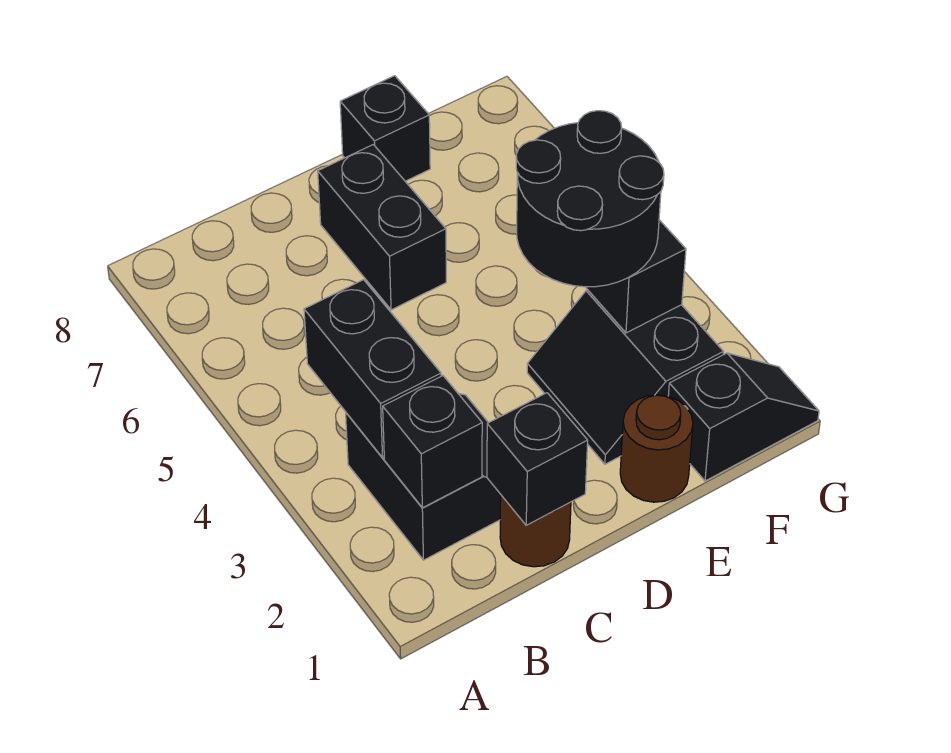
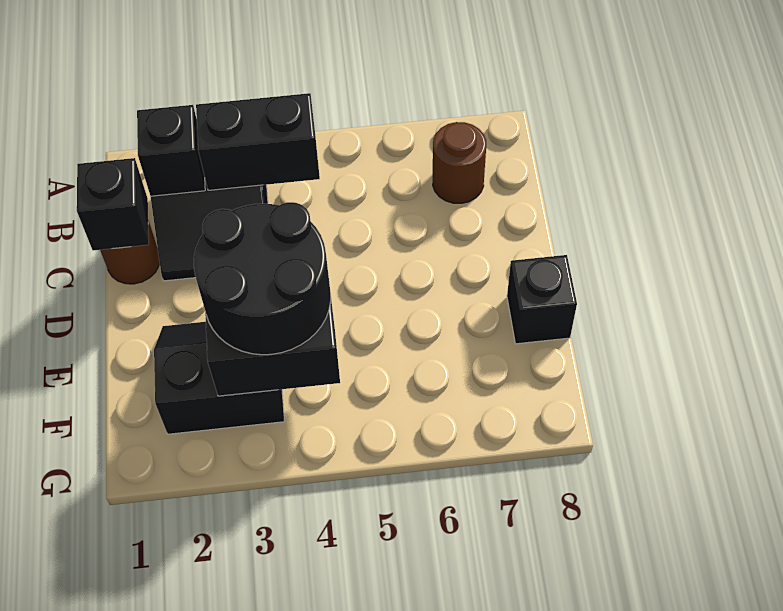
black brick D6:D7 level 1 -> none
brown round brick E1 level 1 -> brown round brick B7 level 1
black slope F1:G1 level 1 top F -> none

